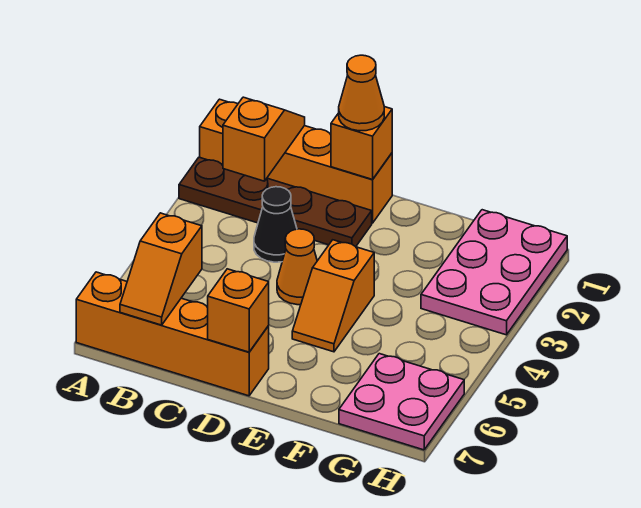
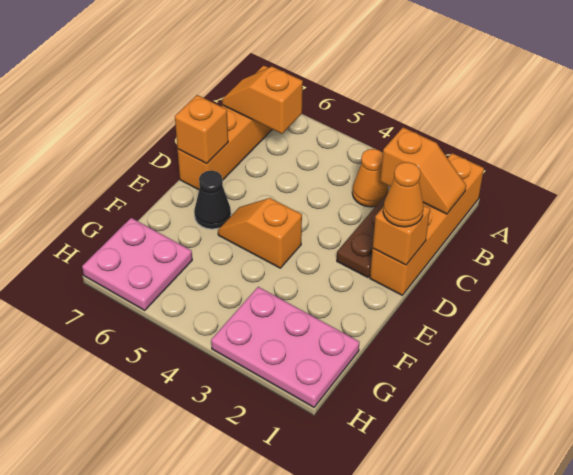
black cone C3 level 1 -> black cone E6 level 1
orange cone D4 level 1 -> orange cone B3 level 1

